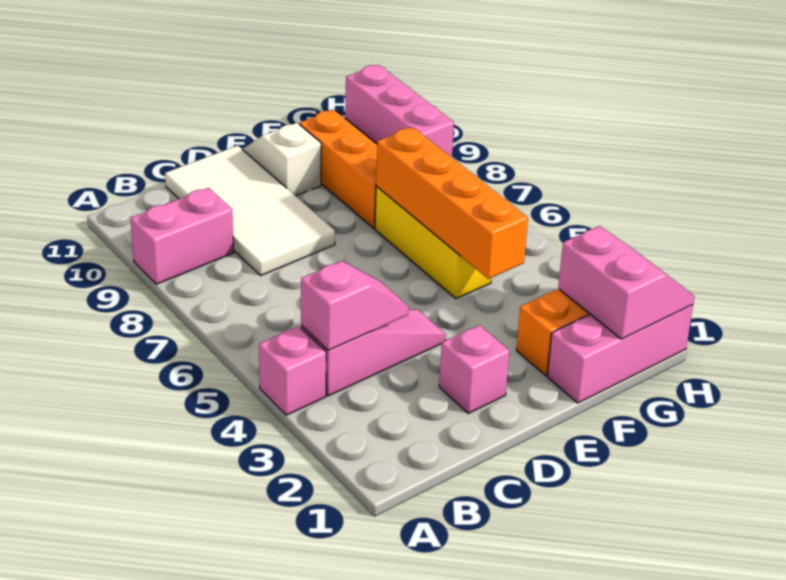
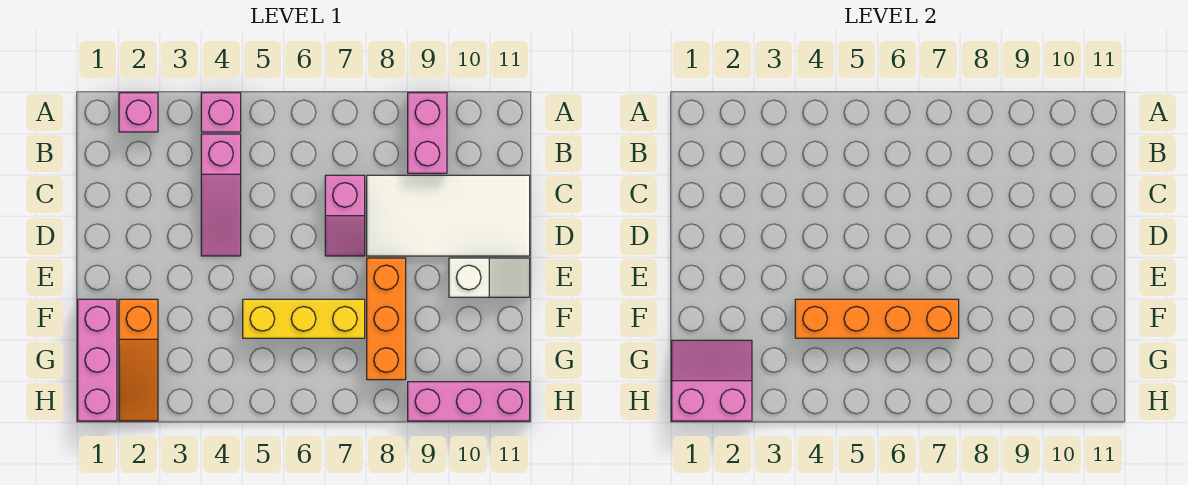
pink slope B4:C4 level 2 top B -> pink slope C7:D7 level 1 top C
pink brick D2 level 1 -> pink brick A2 level 1
orange brick F8:F10 level 1 -> orange brick E8:G8 level 1
pink slope G1:H2 level 2 top G -> pink slope G1:H2 level 2 top H

